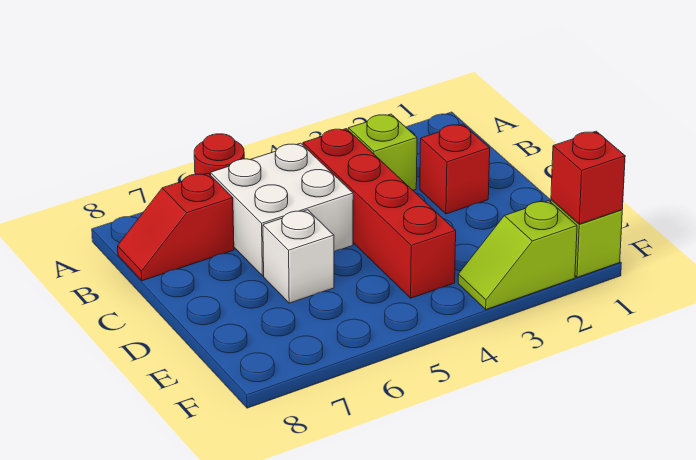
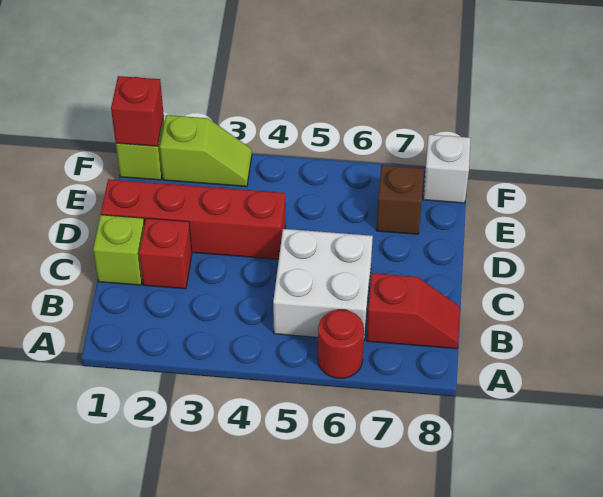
lime brick B3 level 1 -> lime brick C1 level 1
red brick B4:E4 level 1 -> red brick D1:D4 level 1
white brick D6 level 1 -> white brick F8 level 1
none -> brown brick E7 level 1

